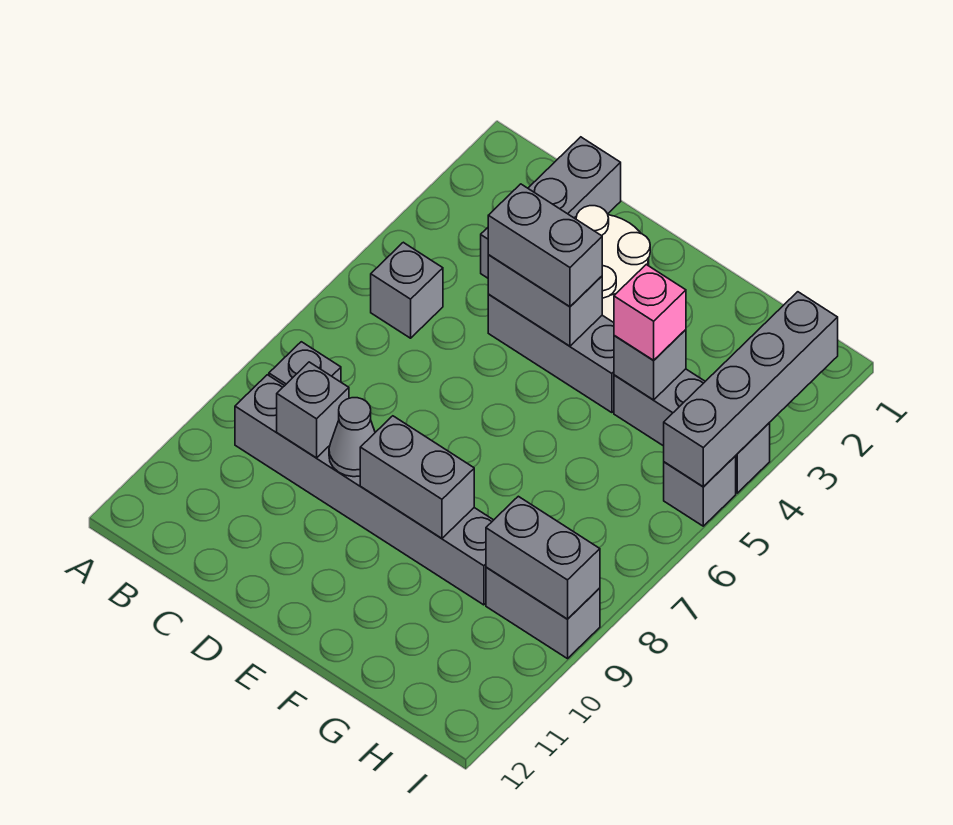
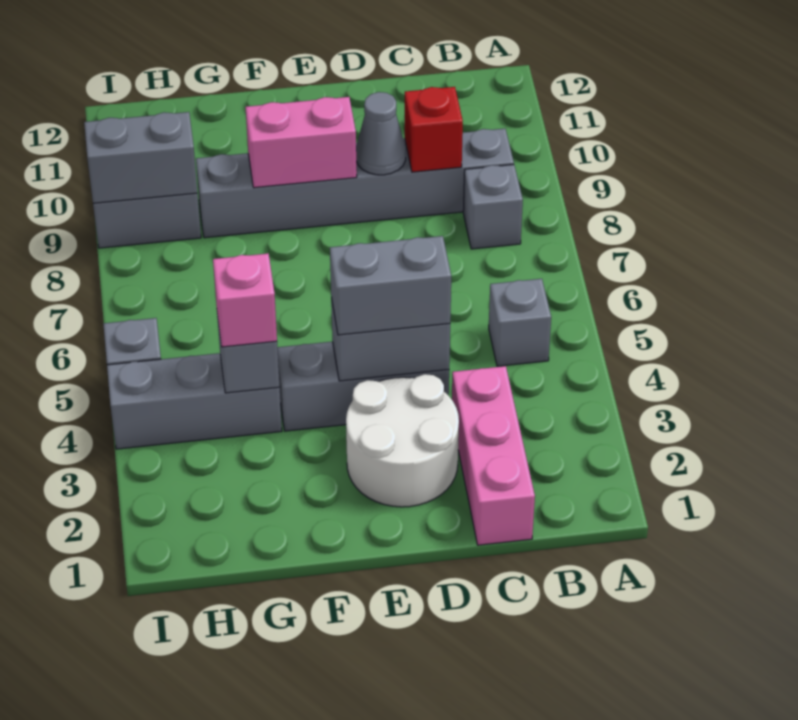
grey brick C1:C3 level 1 -> pink brick C1:C3 level 1
grey brick C9 level 2 -> red brick C9 level 2
grey brick E9:F9 level 2 -> pink brick E9:F9 level 2
grey brick I2:I5 level 2 -> none

